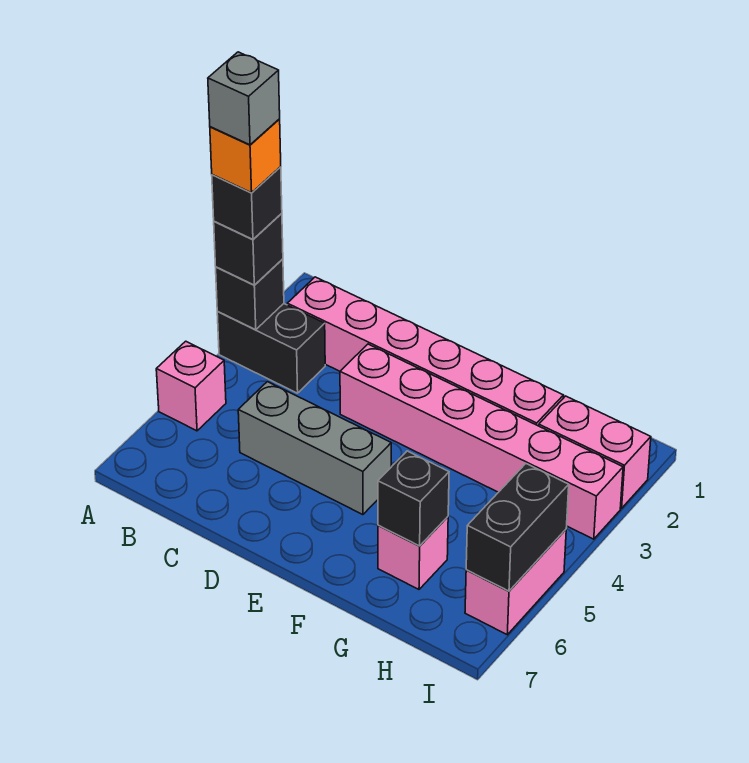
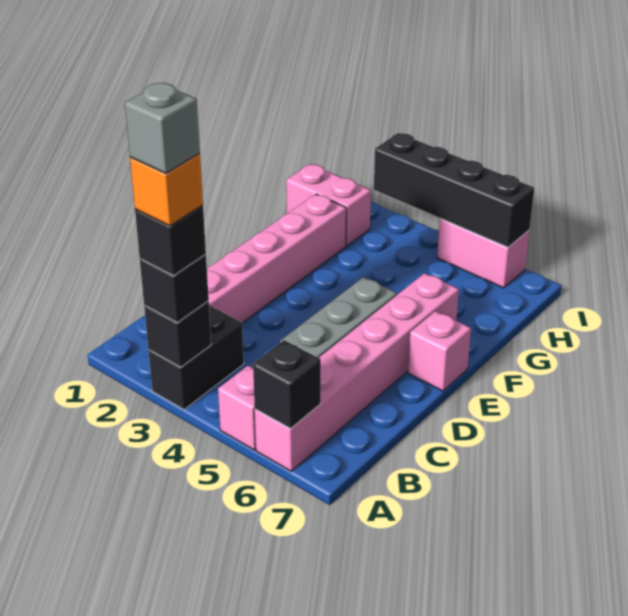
pink brick D3:I3 level 1 -> pink brick A6:F6 level 1
pink brick G6 level 1 -> pink brick E7 level 1
black brick G6 level 2 -> black brick A6 level 2
pink brick H2:I2 level 1 -> pink brick H1:H2 level 1
black brick I5:I6 level 2 -> black brick I3:I6 level 2

